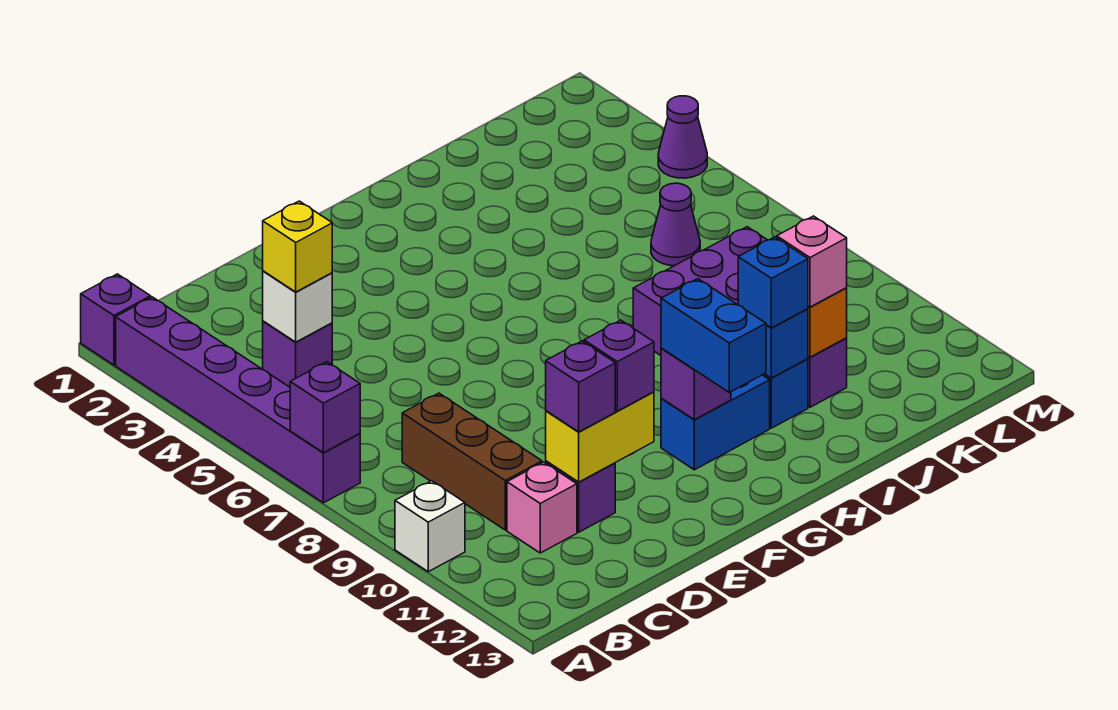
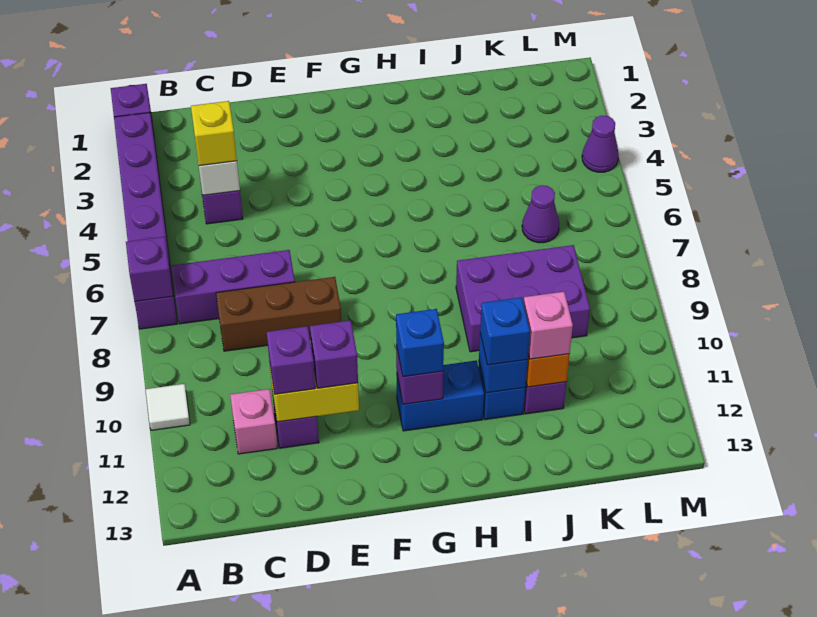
white brick A10 level 1 -> white tile A10 level 1
none -> purple brick B7:D7 level 1
brown brick C8:C10 level 1 -> brown brick C8:E8 level 1
blue brick G11:G12 level 3 -> blue brick G11 level 3

